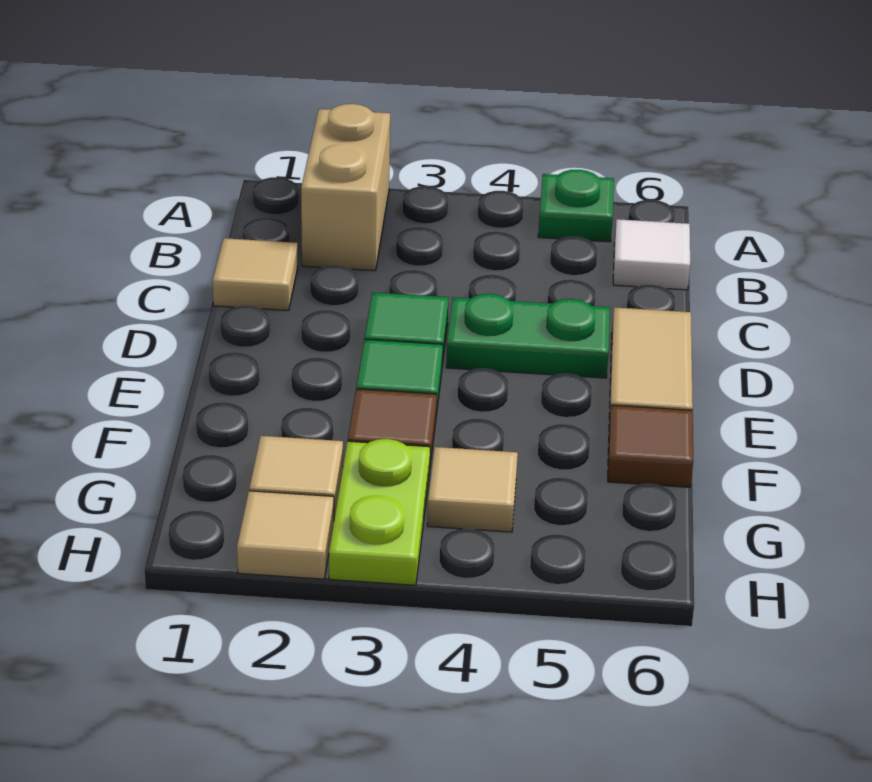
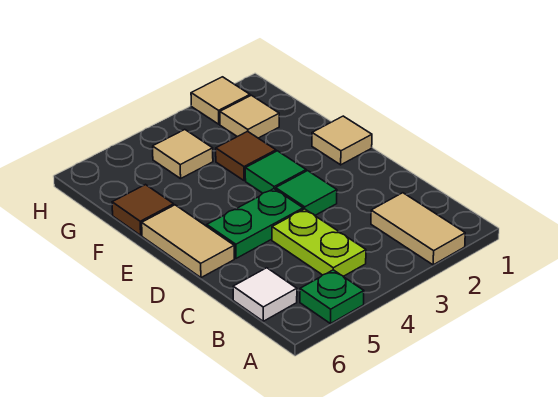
tan brick A2:B2 level 1 -> tan tile A2:B2 level 1
tan tile C1 level 1 -> tan tile E1 level 1
lime plate G3:H3 level 1 -> lime plate B4:C4 level 1

